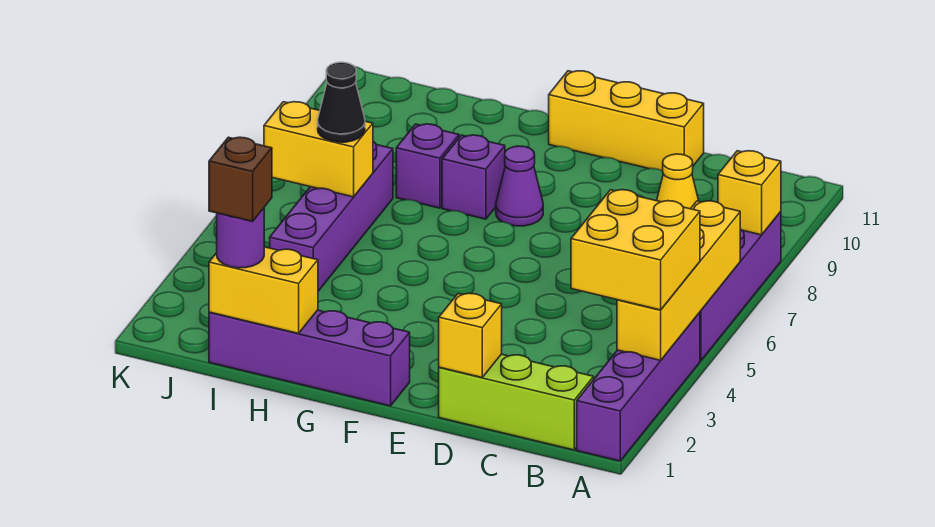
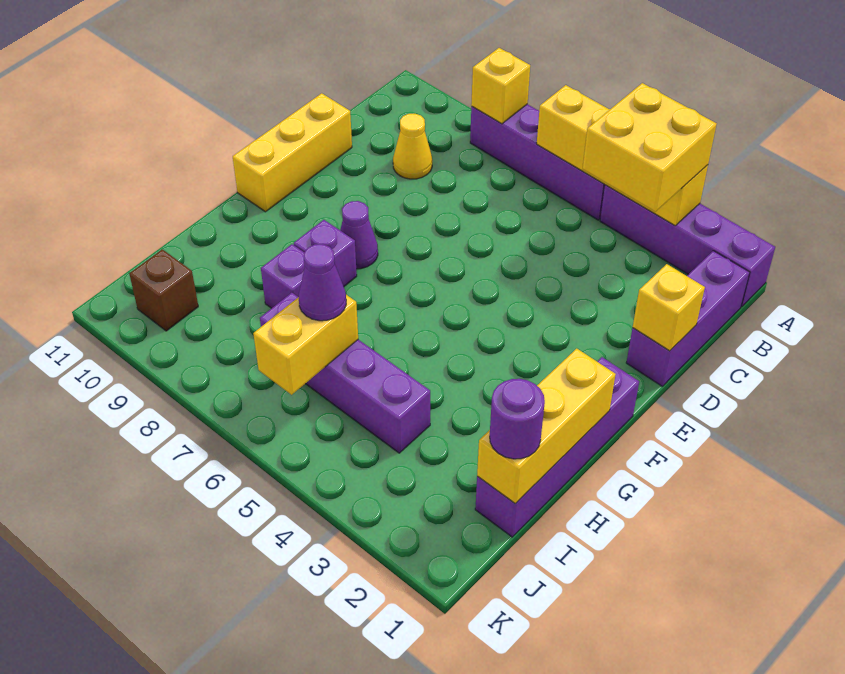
lime brick B1:D1 level 1 -> purple brick B1:D1 level 1
yellow brick H1:I1 level 2 -> yellow brick G1:I1 level 2
brown brick I1 level 4 -> brown brick J10 level 1
black cone I6 level 3 -> purple cone I6 level 3

